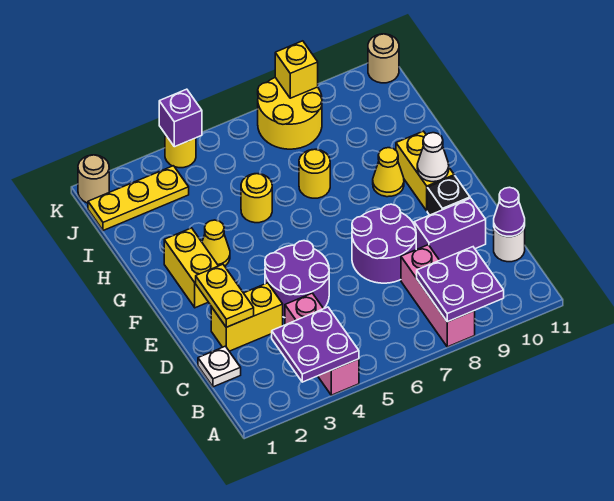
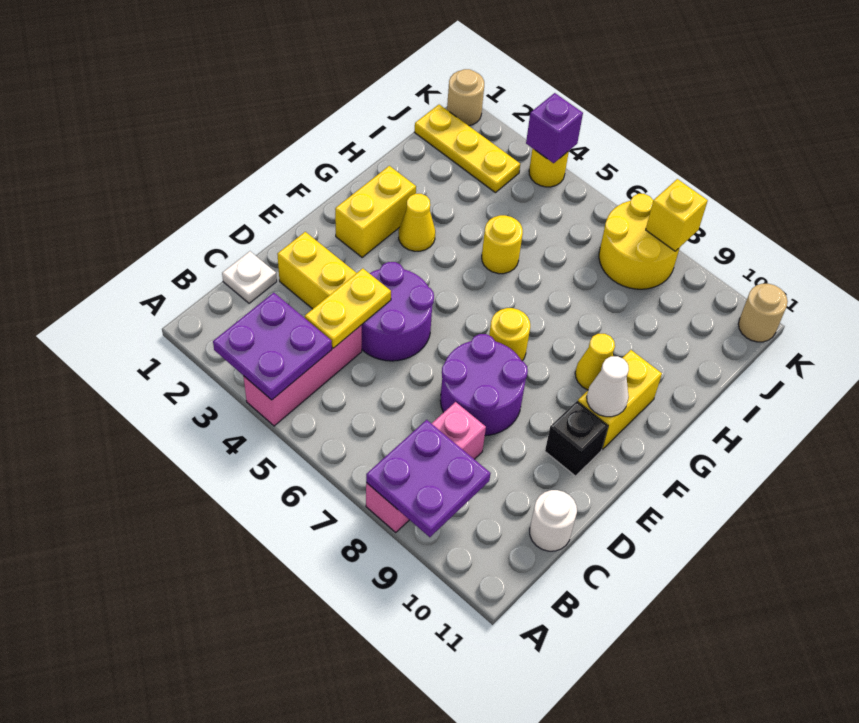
purple cone C11 level 2 -> none
yellow plate D2:E2 level 2 -> yellow plate C4:D4 level 2
purple brick D9:D10 level 1 -> none
yellow round brick H7 level 1 -> yellow round brick F7 level 1

